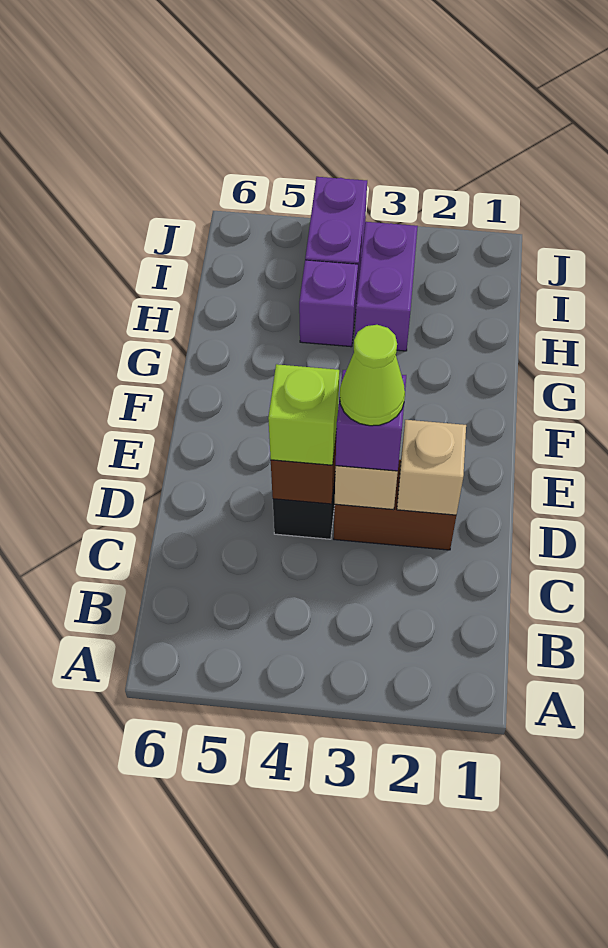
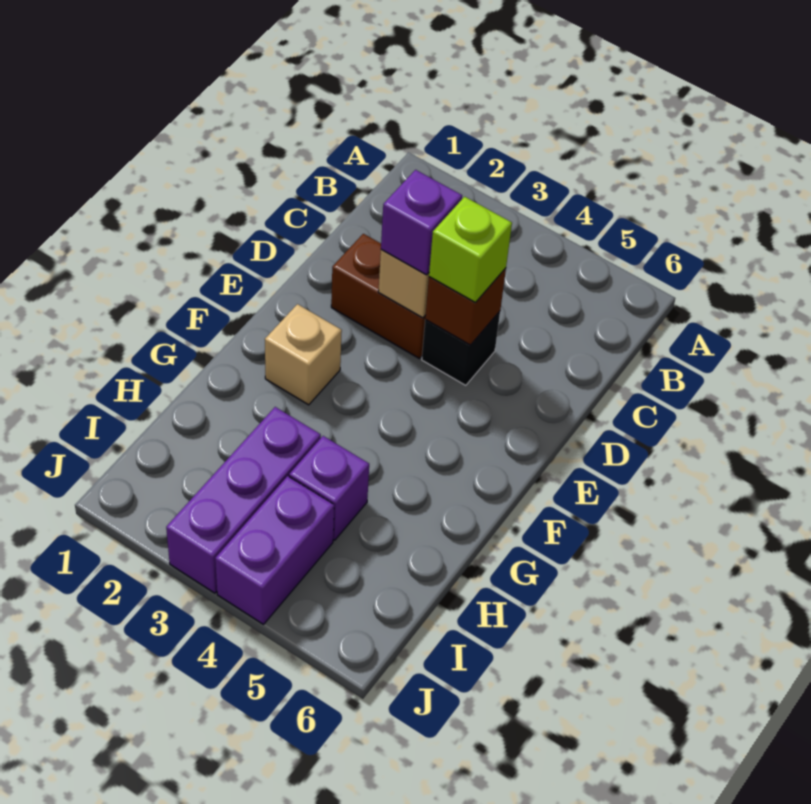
tan brick D2 level 2 -> tan brick F2 level 1
lime cone D3 level 4 -> none
purple brick H3:I3 level 1 -> purple brick H3:J3 level 1

